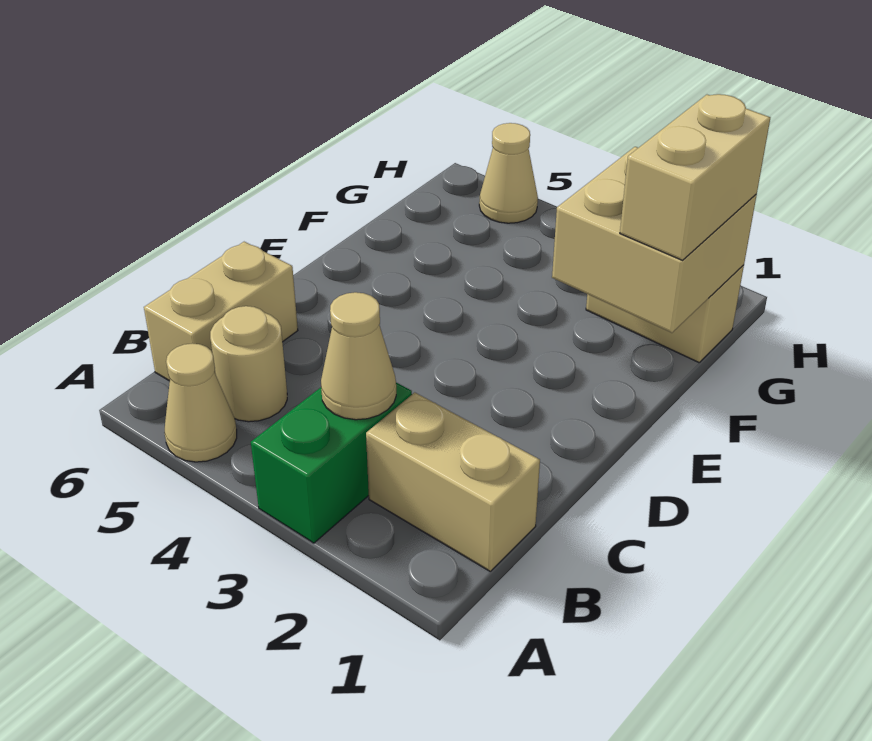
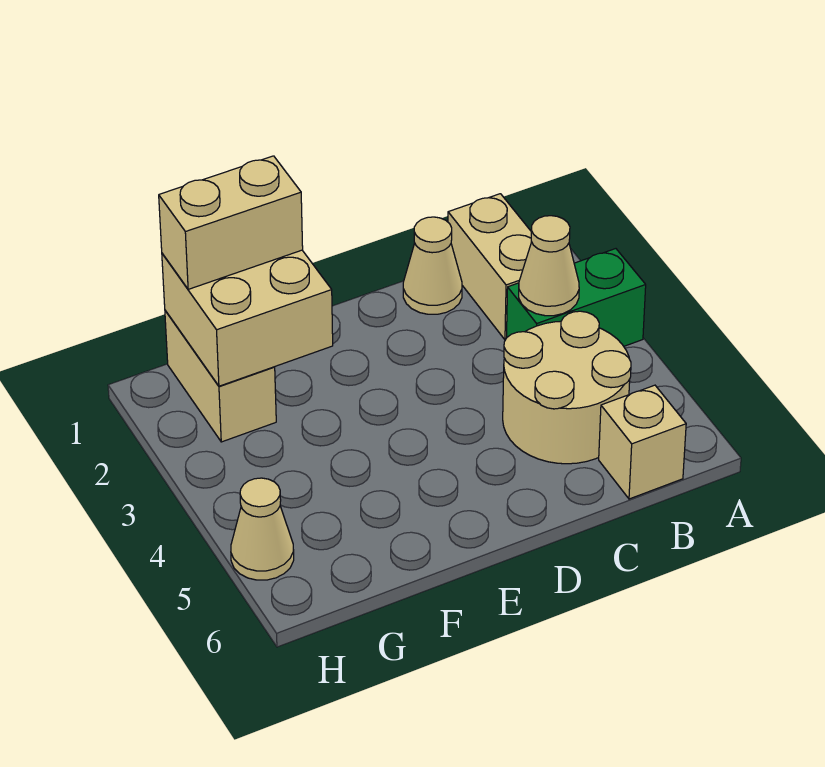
tan cone A5 level 1 -> tan cone C1 level 1
tan round brick B5 level 1 -> tan round brick B4:C5 level 1
tan brick B6:C6 level 1 -> tan brick B6 level 1

